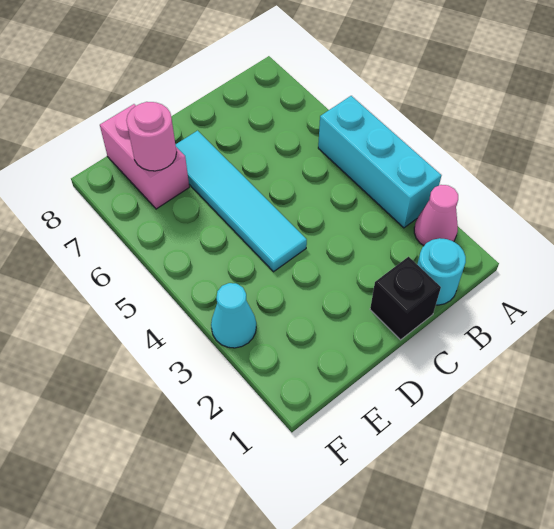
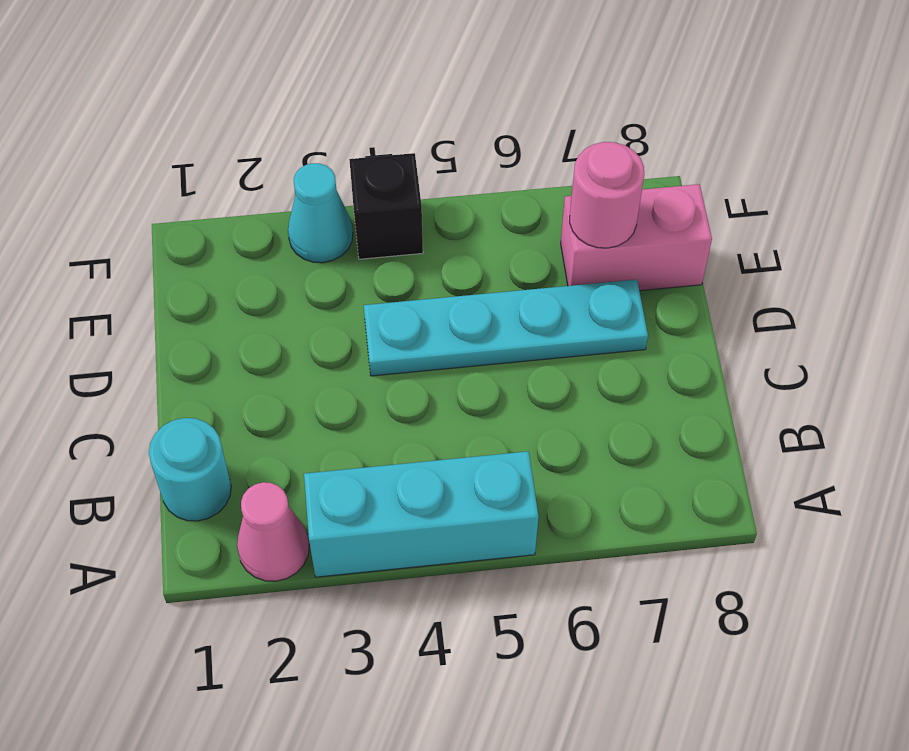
black brick C1 level 1 -> black brick F4 level 1
cyan tile D4:D7 level 1 -> cyan plate D4:D7 level 1

